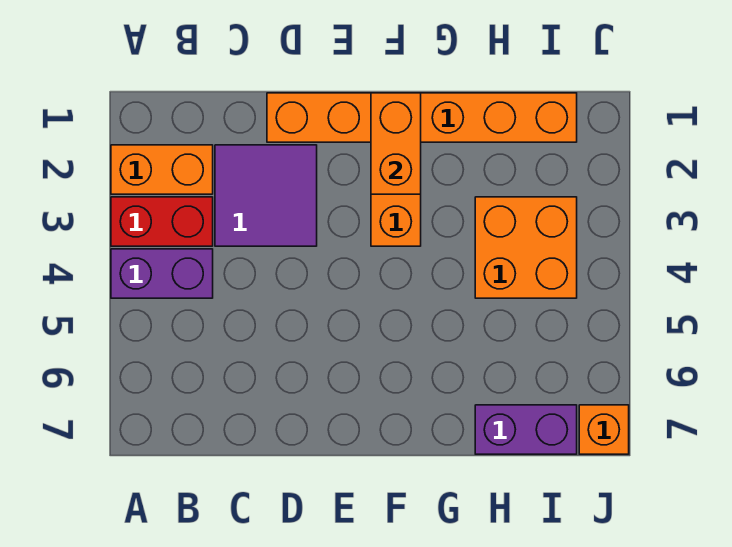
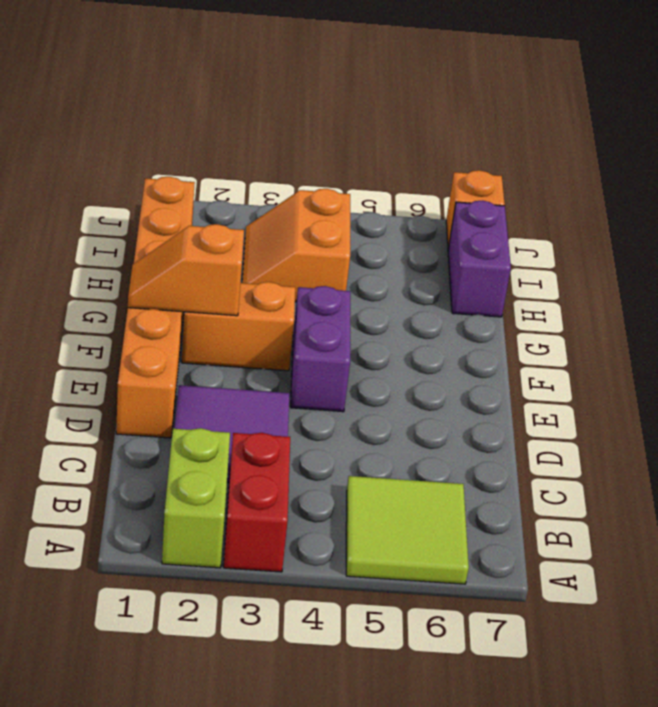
orange brick A2:B2 level 1 -> lime brick A2:B2 level 1
purple brick A4:B4 level 1 -> purple brick E4:F4 level 1
none -> lime tile A5:B6 level 1
orange brick F1:F2 level 2 -> orange slope F1:F2 level 2 top 2
orange brick H3:I4 level 1 -> orange slope H3:I4 level 1 top 4

